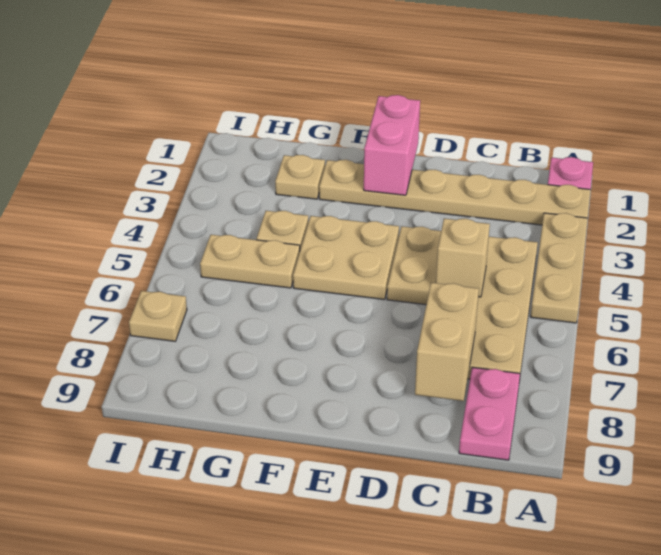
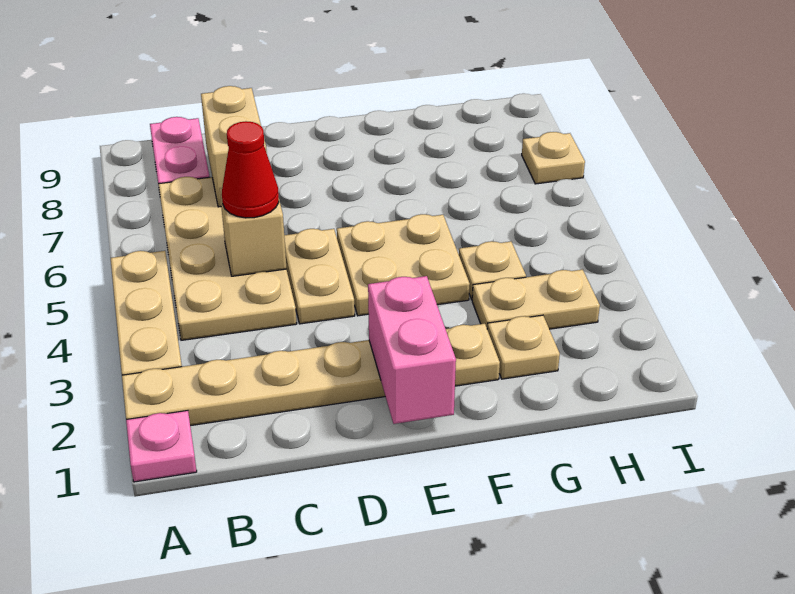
none -> red cone C5 level 3
tan plate G5:H5 level 1 -> tan plate G3:H3 level 1

